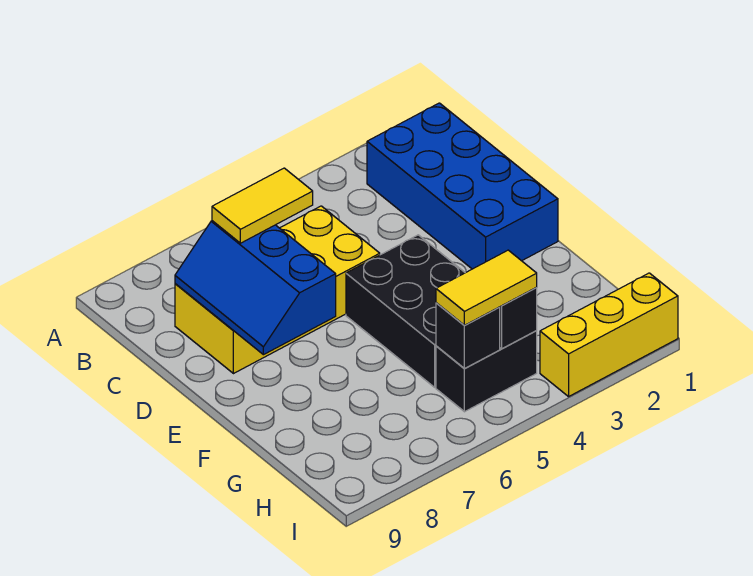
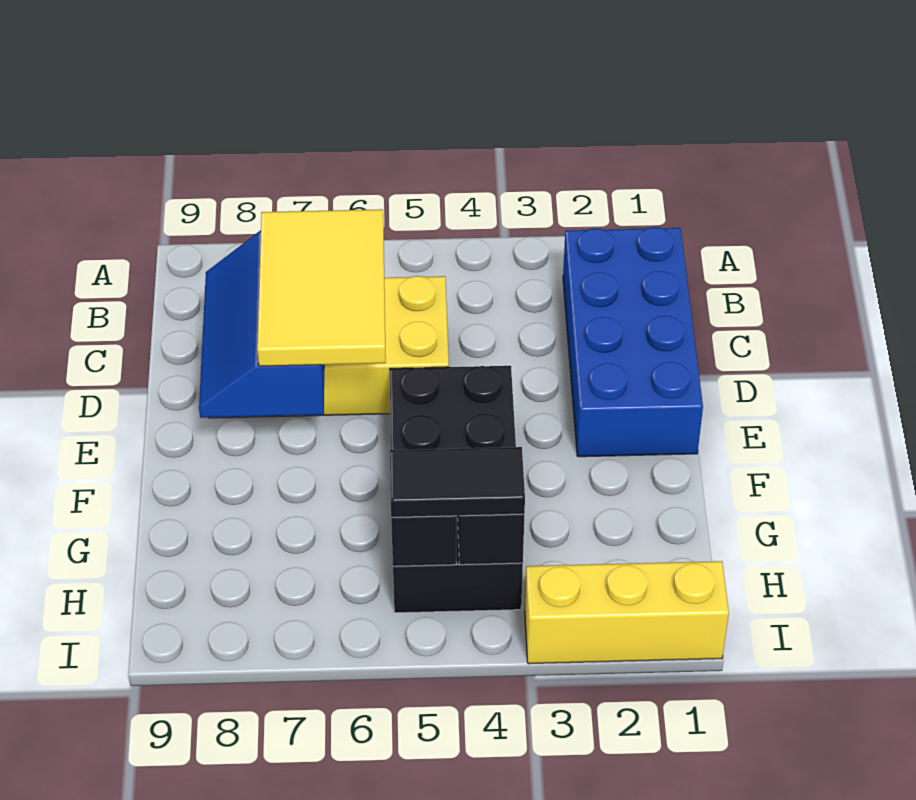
yellow tile C6:C7 level 3 -> yellow tile C6:E7 level 3
yellow tile H4:H5 level 3 -> black tile H4:H5 level 3

